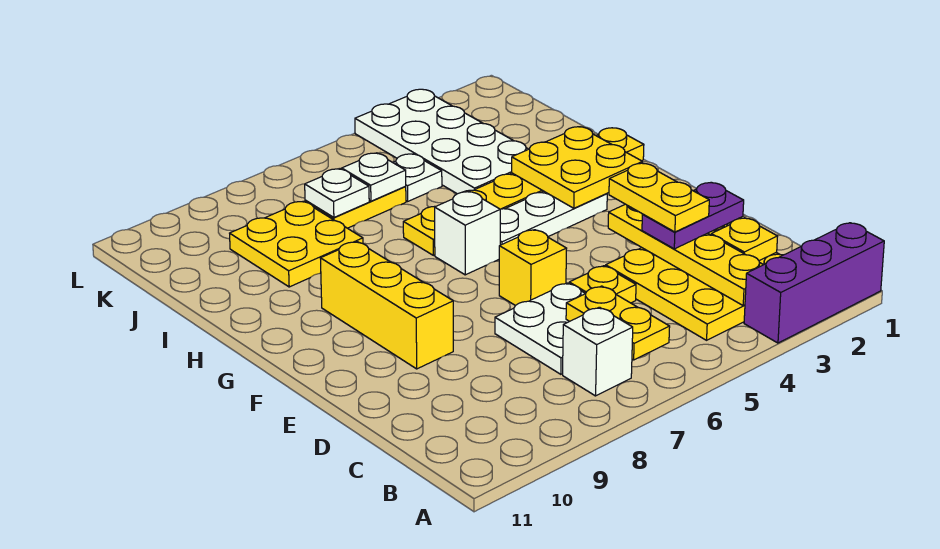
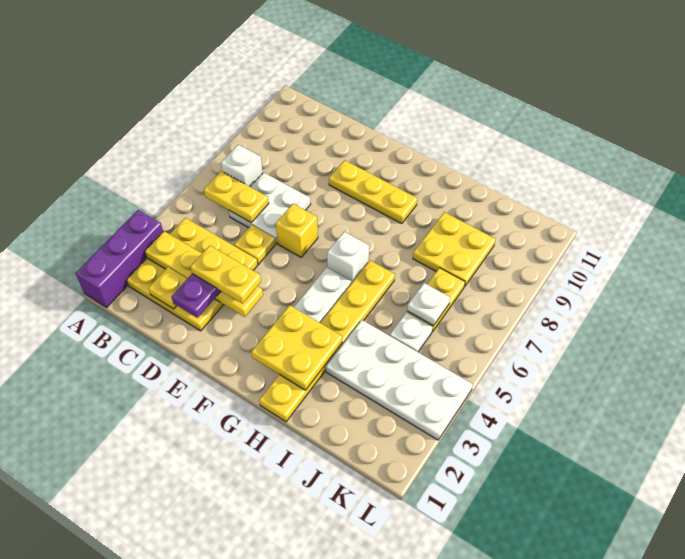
yellow brick E9:G9 level 1 -> yellow plate E9:G9 level 1
white plate J7 level 2 -> none

